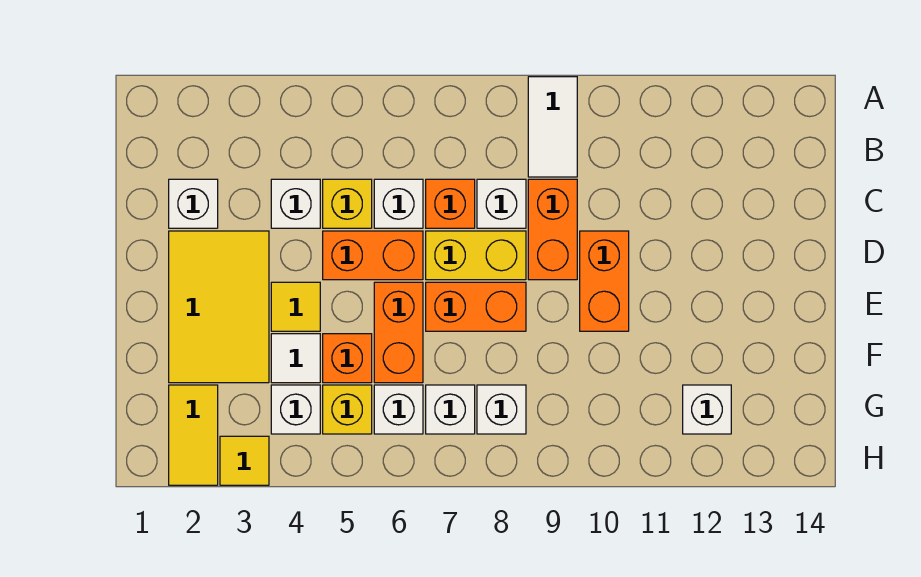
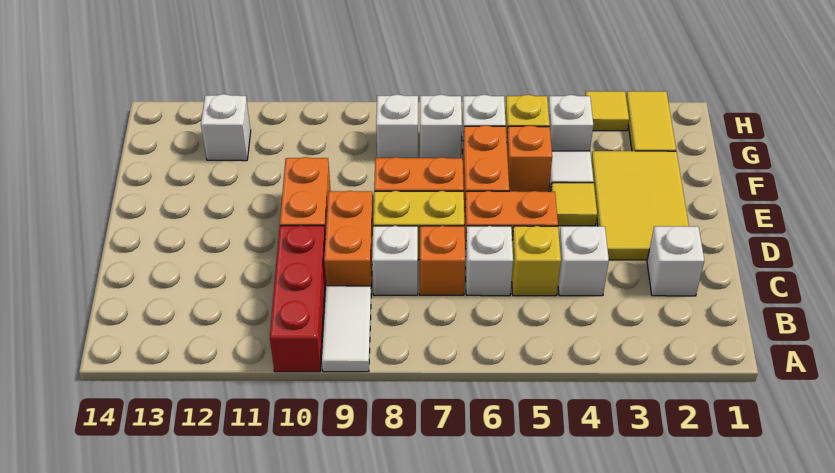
none -> red brick A10:C10 level 1

